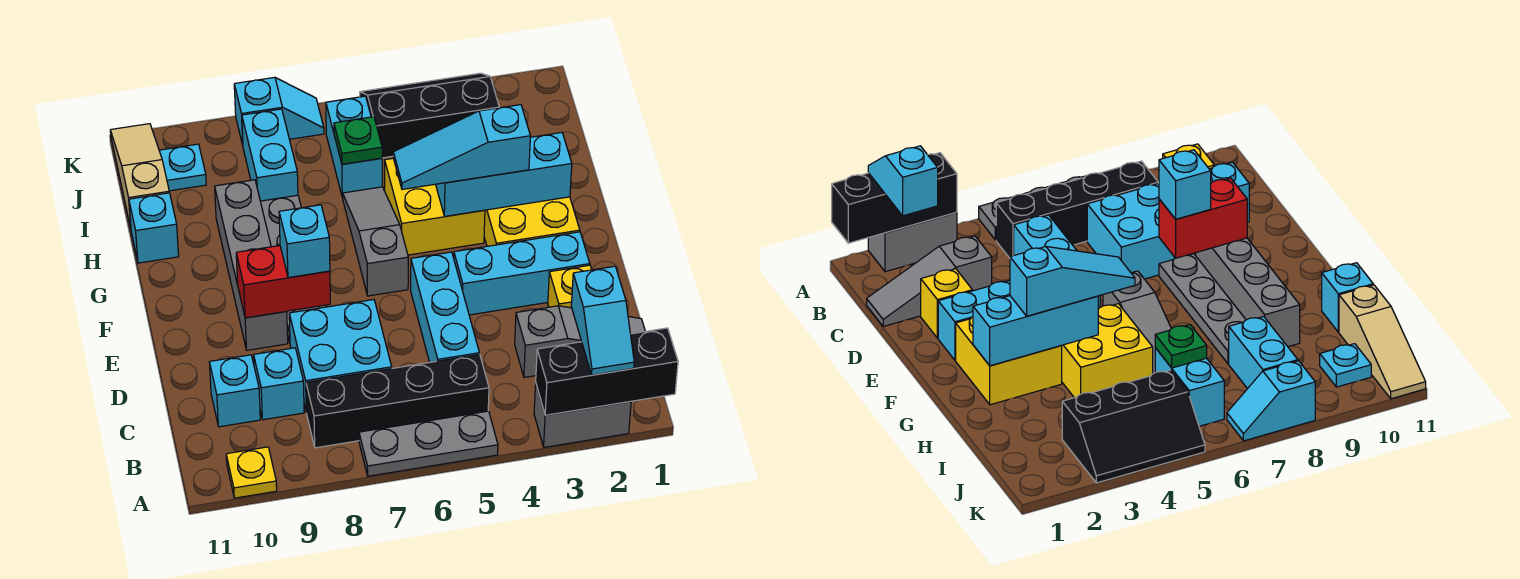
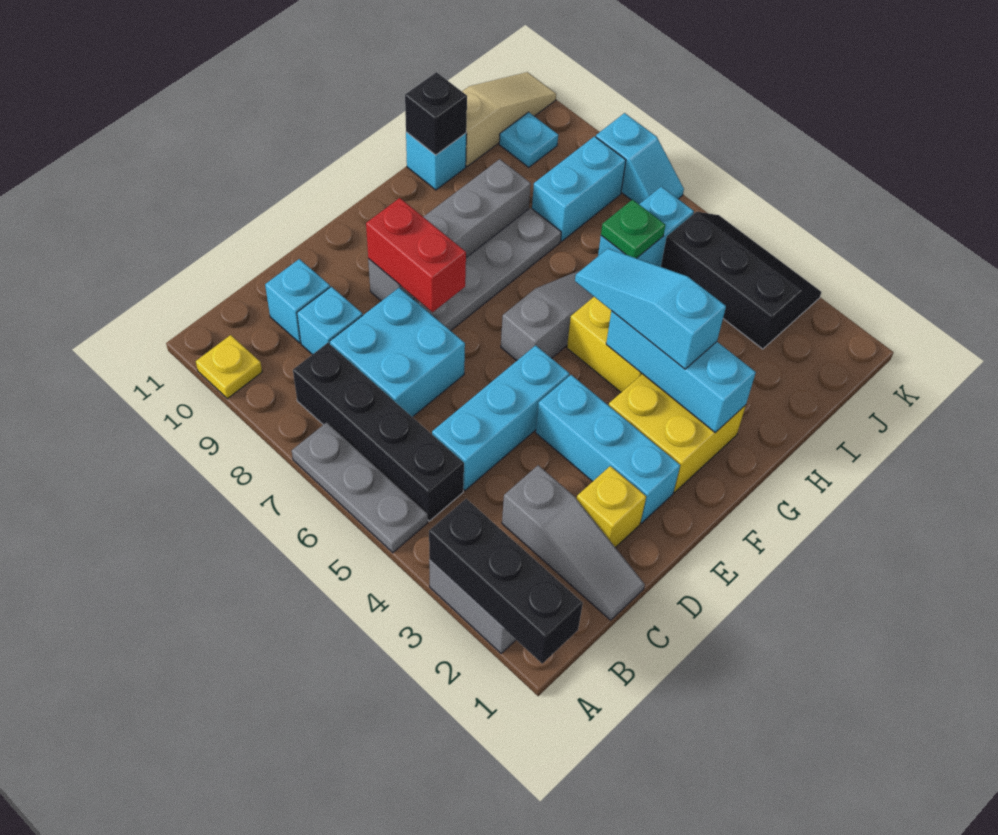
cyan slope A2:B2 level 3 top B -> none
cyan brick E8 level 3 -> none
none -> black brick H11 level 2

